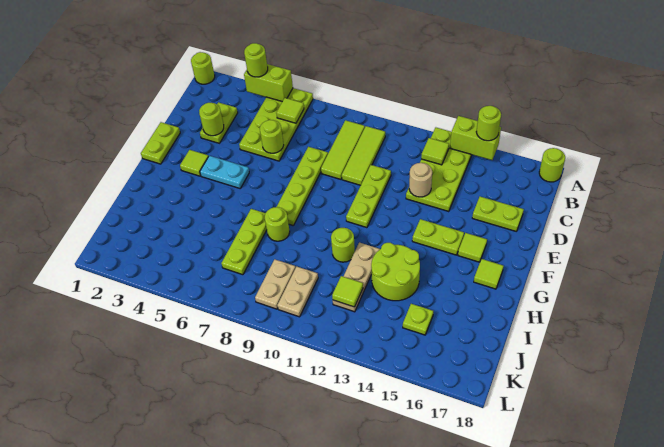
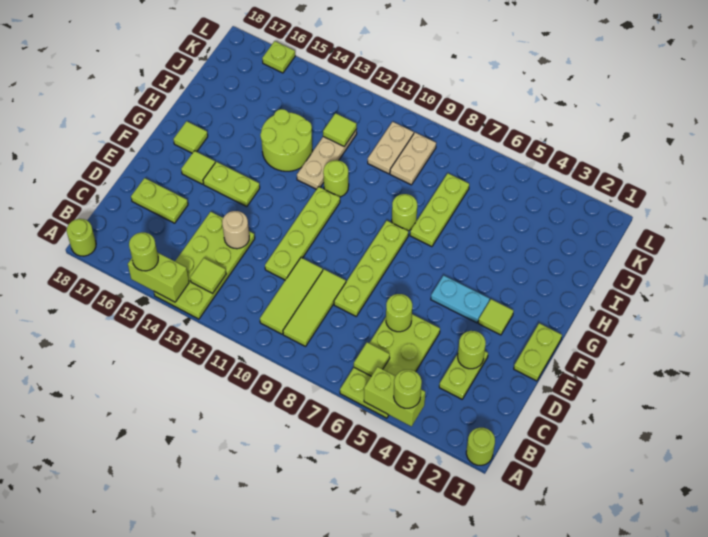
lime plate D11:F11 level 1 -> lime plate D11:G11 level 1
lime plate J15 level 1 -> lime plate L16 level 1

